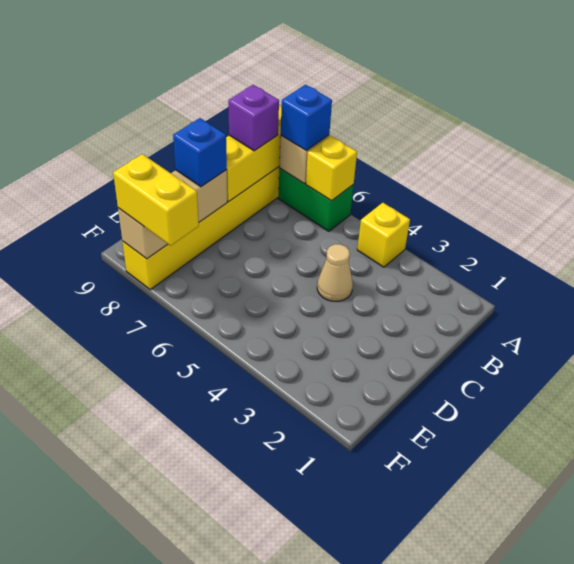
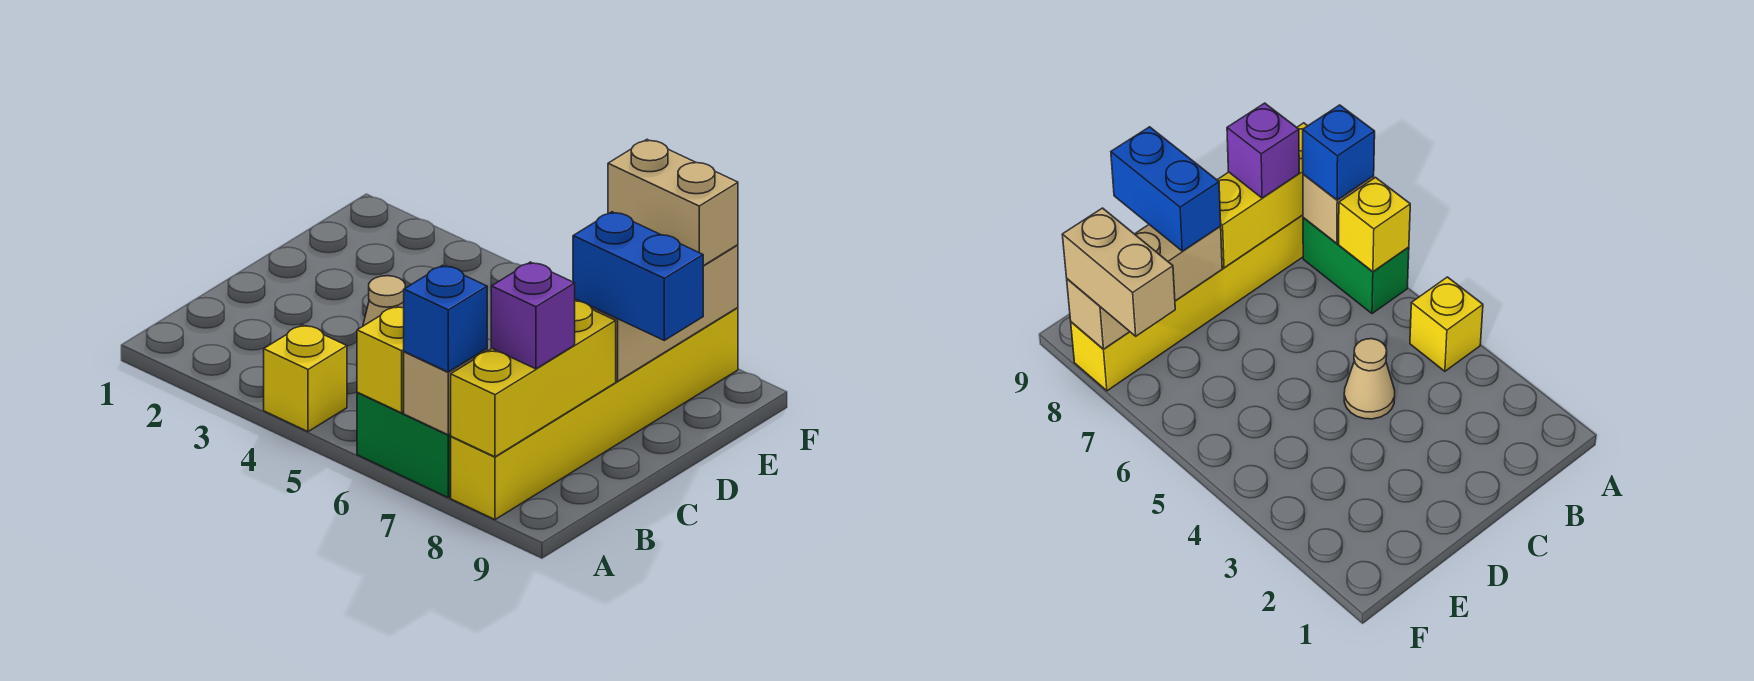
blue brick D8 level 3 -> blue brick D8:D9 level 3
yellow brick F7:F8 level 3 -> tan brick F7:F8 level 3

